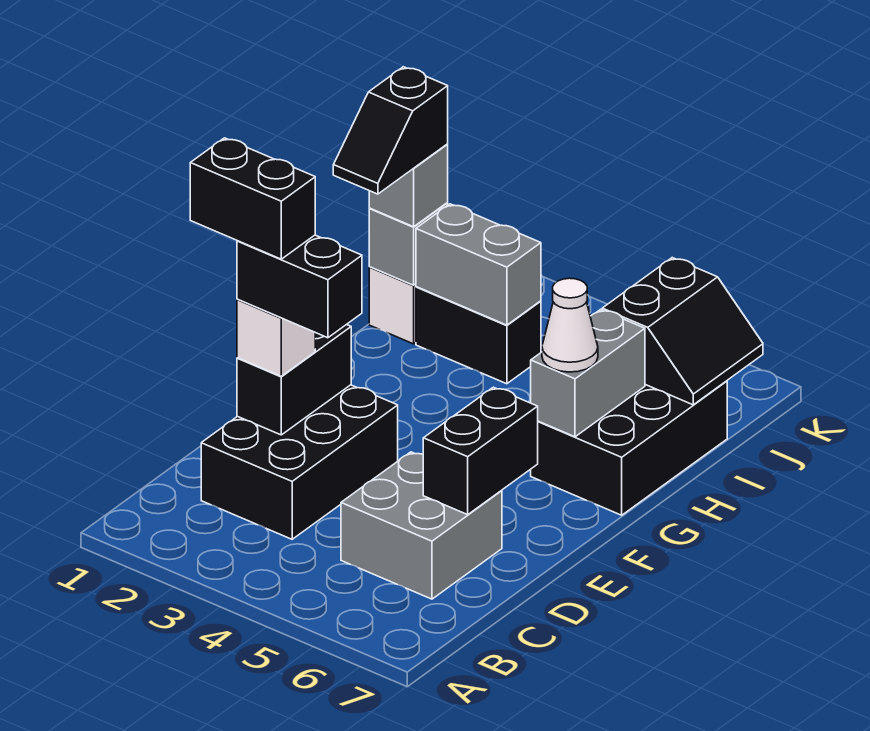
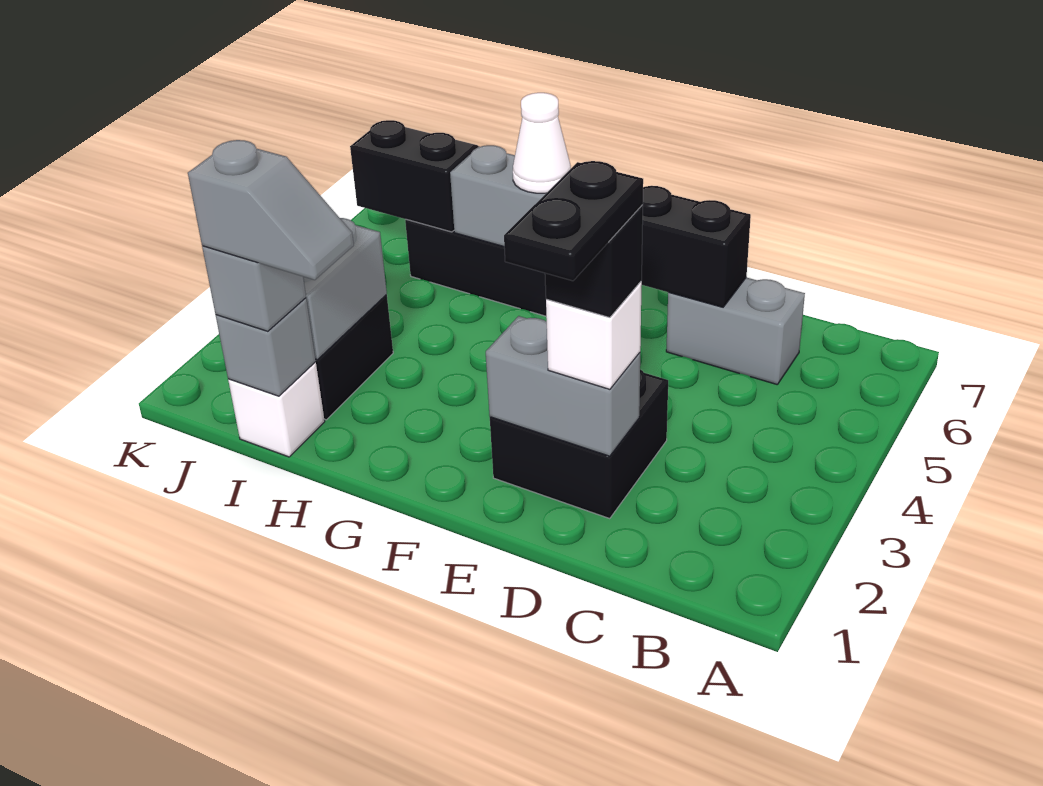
black brick C2:E3 level 1 -> black brick D2:E3 level 1
grey brick C5:D6 level 1 -> grey brick C6:D6 level 1
black brick D1:D2 level 5 -> black plate D1:D2 level 5
black brick D2:E2 level 2 -> grey brick D2:E2 level 2
black brick D2:D3 level 4 -> black brick D2 level 4
black slope H1:I1 level 4 top I -> grey slope H1:I1 level 4 top I

